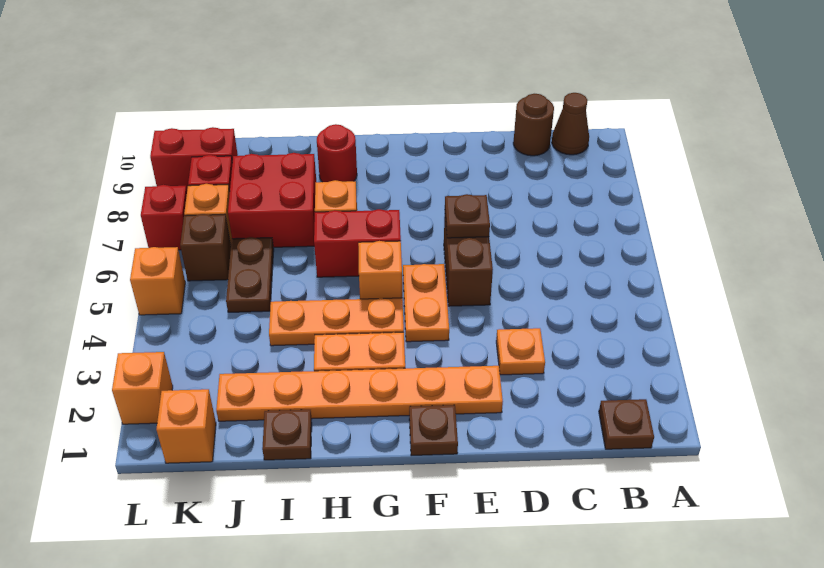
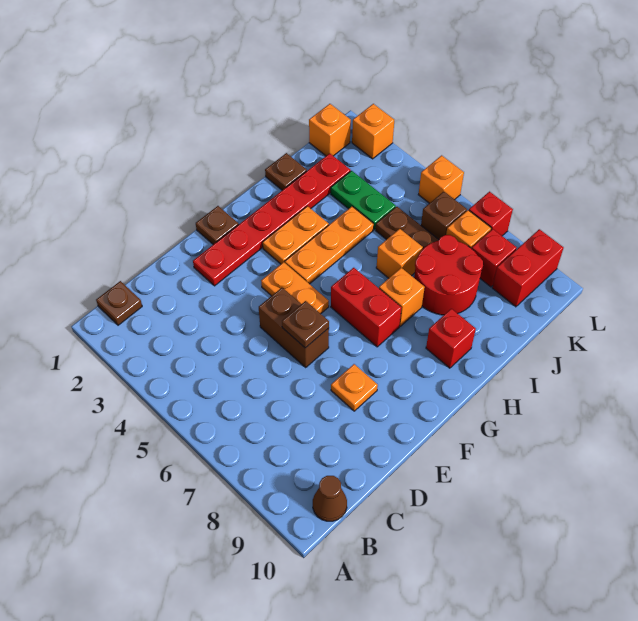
brown round brick C10 level 1 -> none
orange plate D3 level 1 -> orange plate E8 level 1
orange plate E2:J2 level 1 -> red plate E2:J2 level 1
orange brick G5 level 1 -> orange brick I6 level 1
red brick G6:H6 level 1 -> red brick G6:G7 level 1
red round brick H9 level 1 -> red brick H9 level 1
red brick I7:J8 level 1 -> red round brick I7:J8 level 1
none -> green plate J3:J4 level 1

